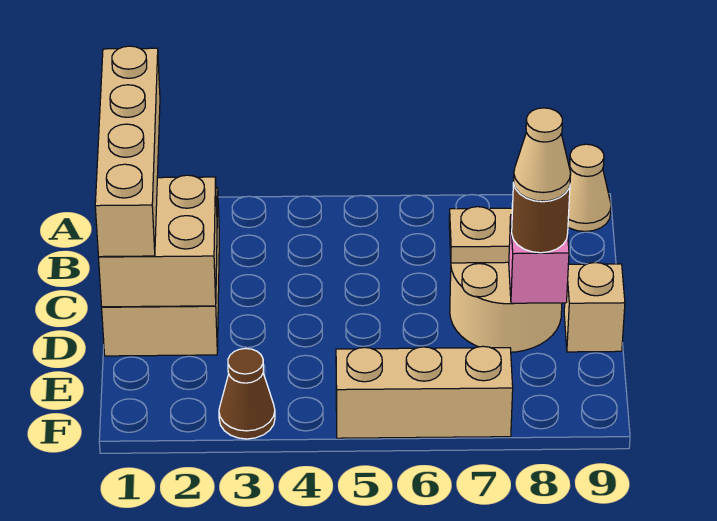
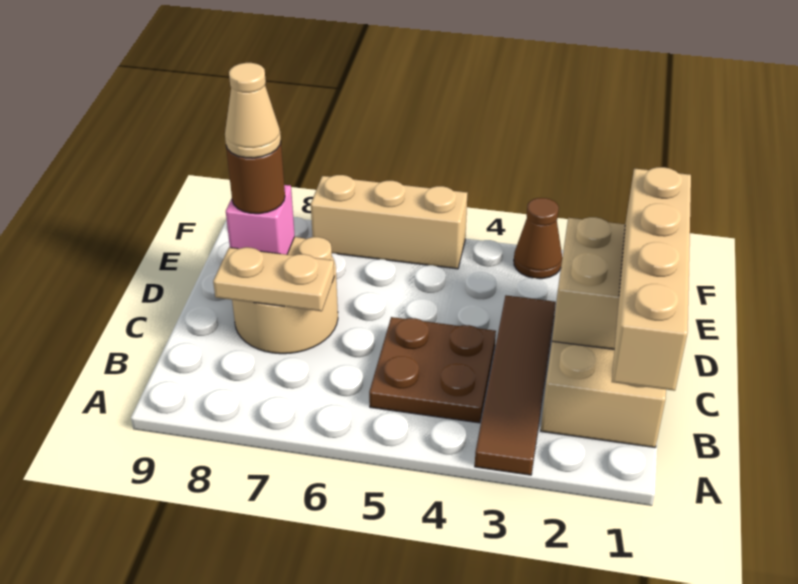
none -> brown tile A3:D3 level 1
tan cone A9 level 1 -> none
none -> brown plate B4:C5 level 1
tan brick D9 level 1 -> none

